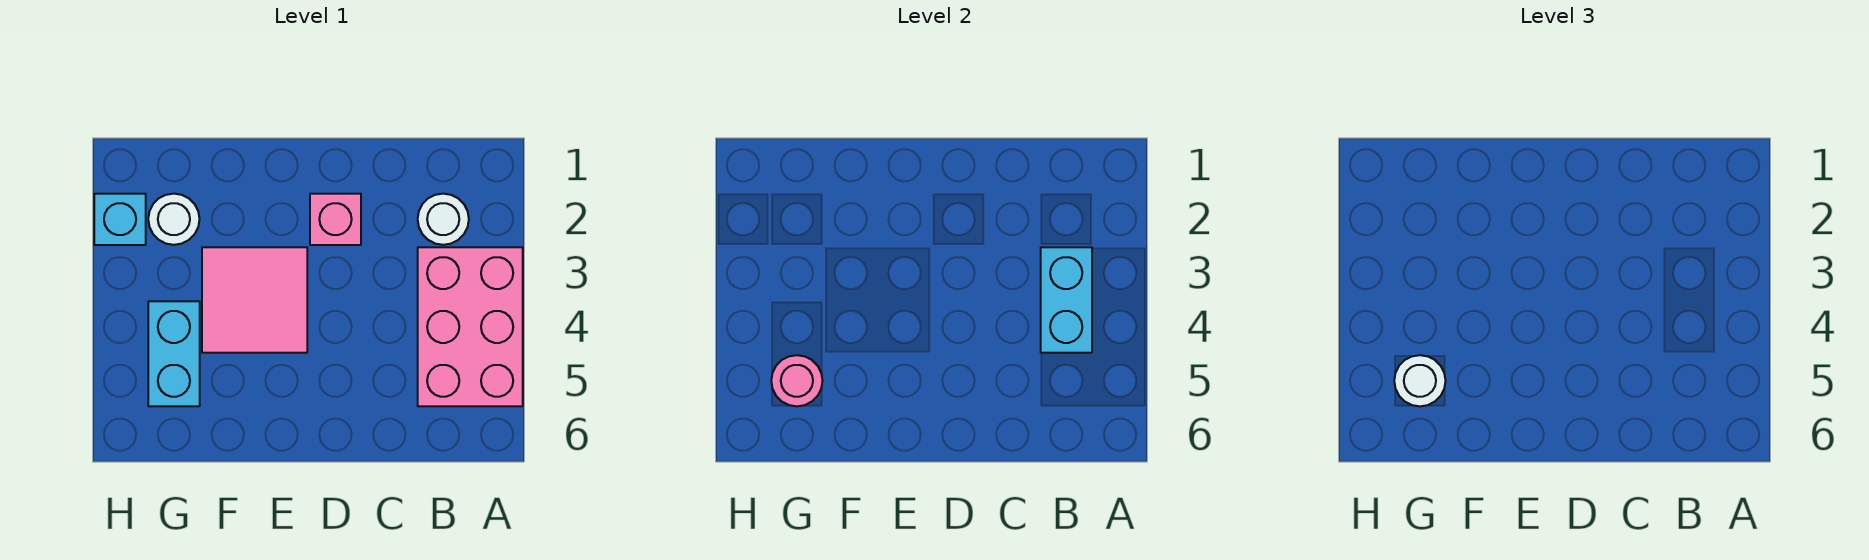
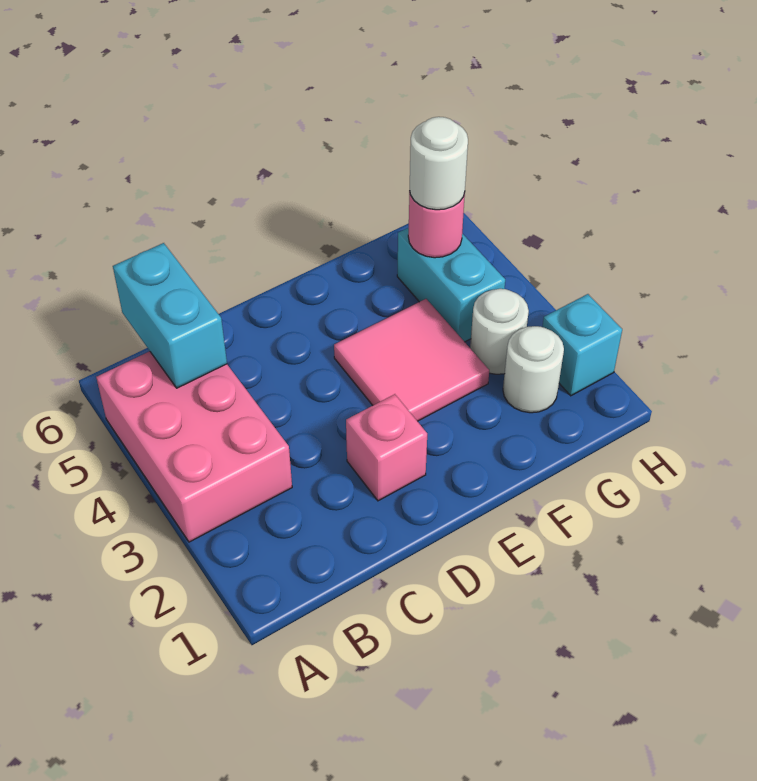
white round brick B2 level 1 -> white round brick G3 level 1
cyan brick B3:B4 level 2 -> cyan brick B5:B6 level 2

